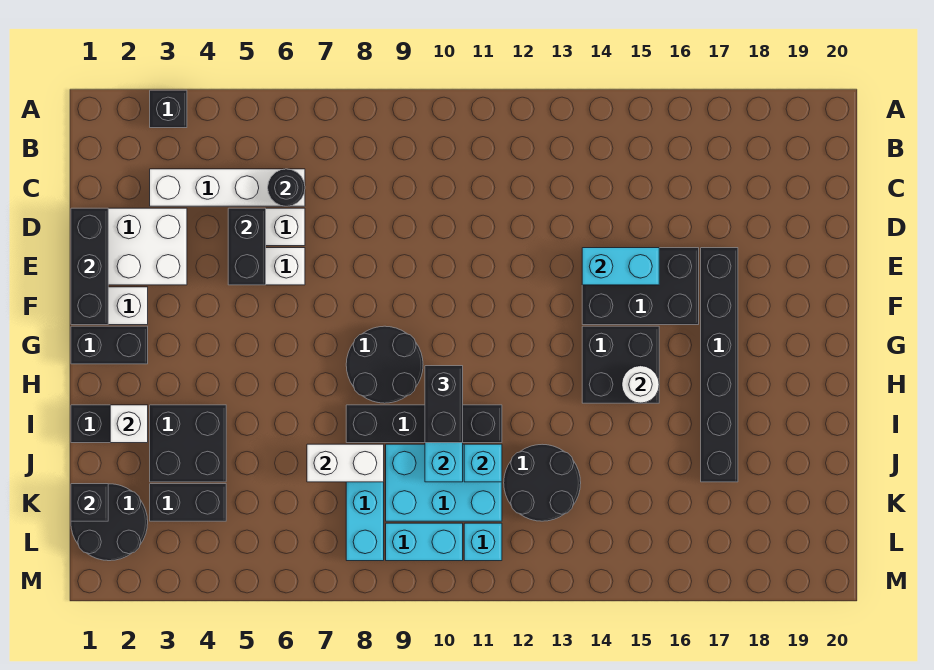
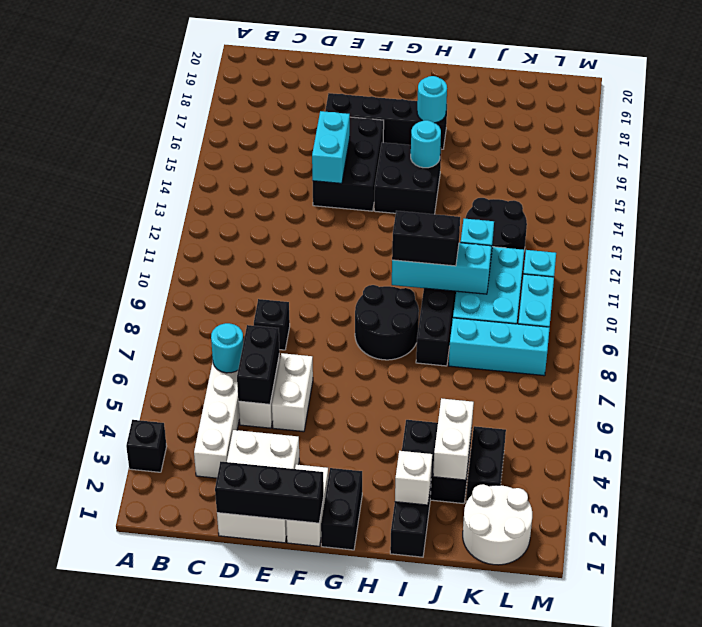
black round brick C6 level 2 -> cyan round brick C6 level 2
black brick D5:E5 level 2 -> black brick D5:D6 level 2
black brick E17:J17 level 1 -> black brick E17:H17 level 1
white round brick H15 level 2 -> cyan round brick H15 level 2
none -> cyan round brick H17 level 2
white brick J7:J8 level 2 -> white brick J3:J4 level 2
black round brick K1:L2 level 1 -> white round brick K1:L2 level 1
black brick K1 level 2 -> black brick D8 level 1

